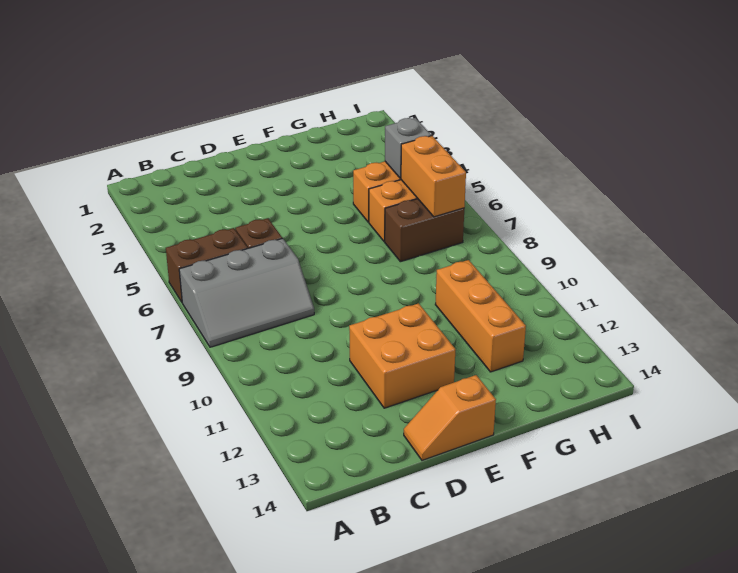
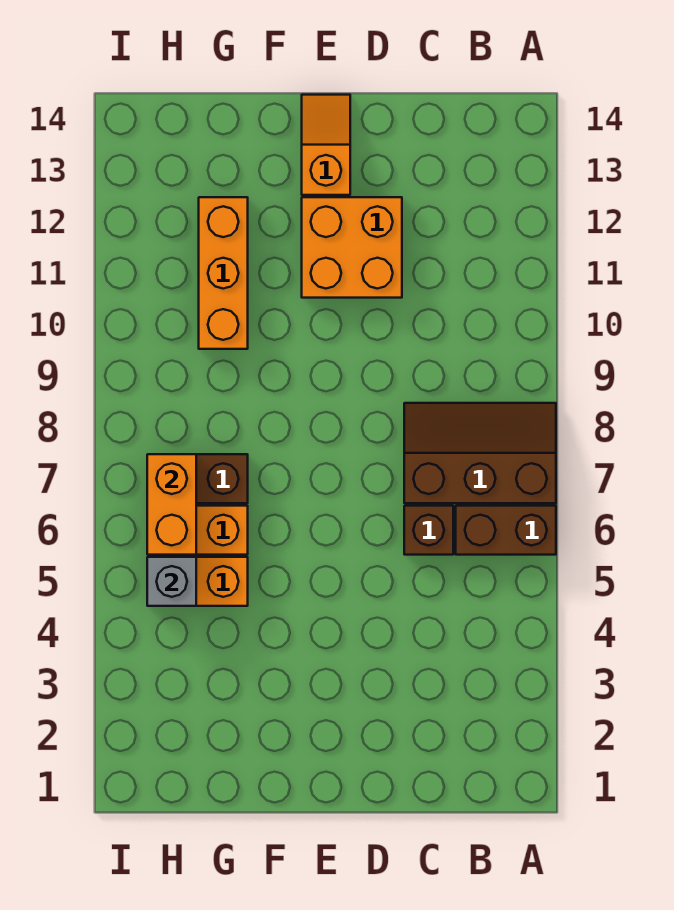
grey slope A7:C8 level 1 top 7 -> brown slope A7:C8 level 1 top 7
orange slope D14:E14 level 1 top E -> orange slope E13:E14 level 1 top 13

